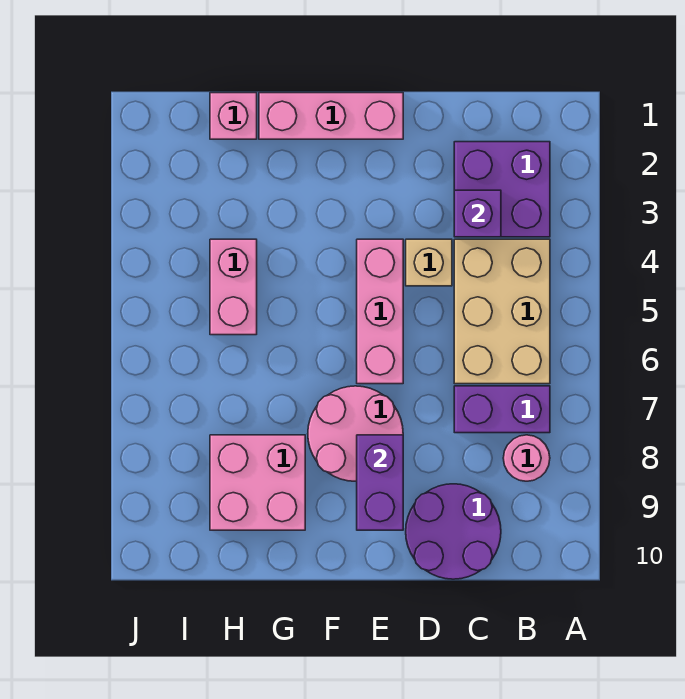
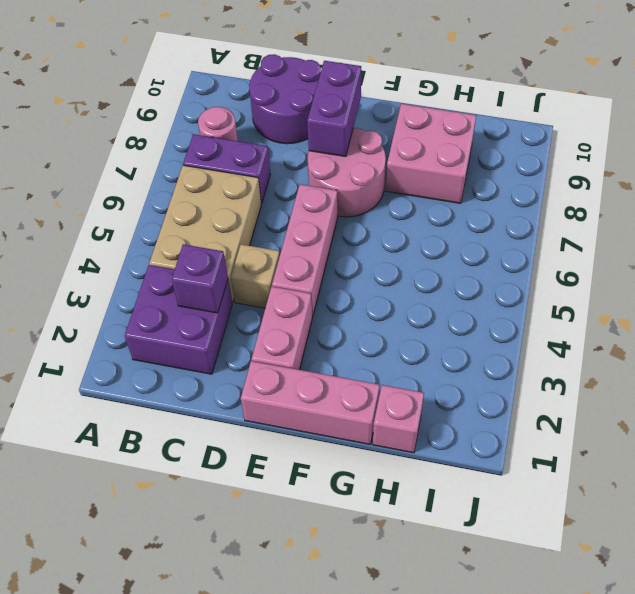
pink brick H4:H5 level 1 -> pink brick E2:E3 level 1

